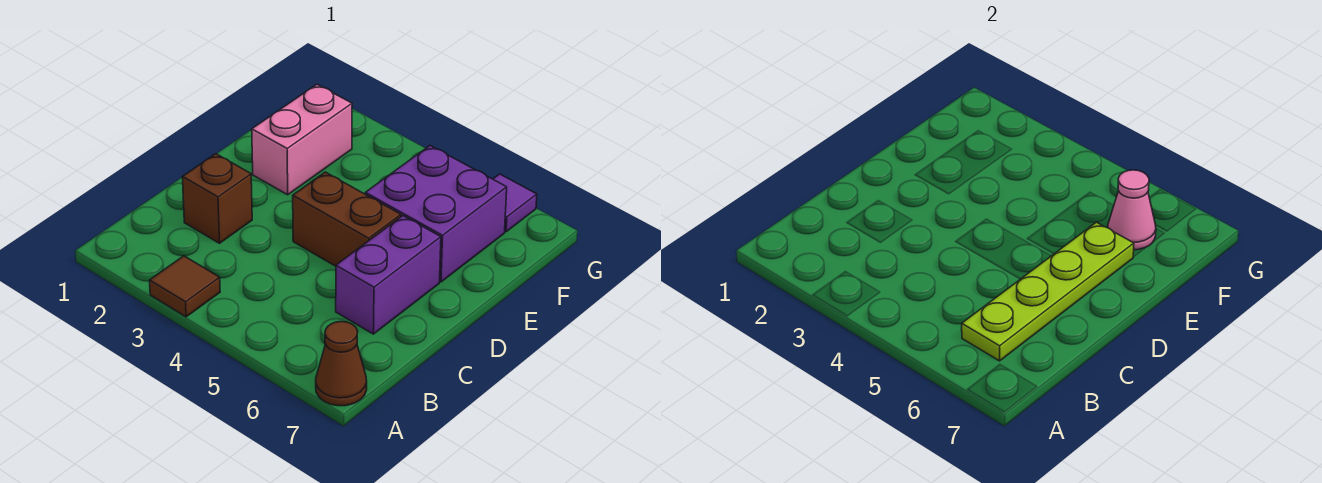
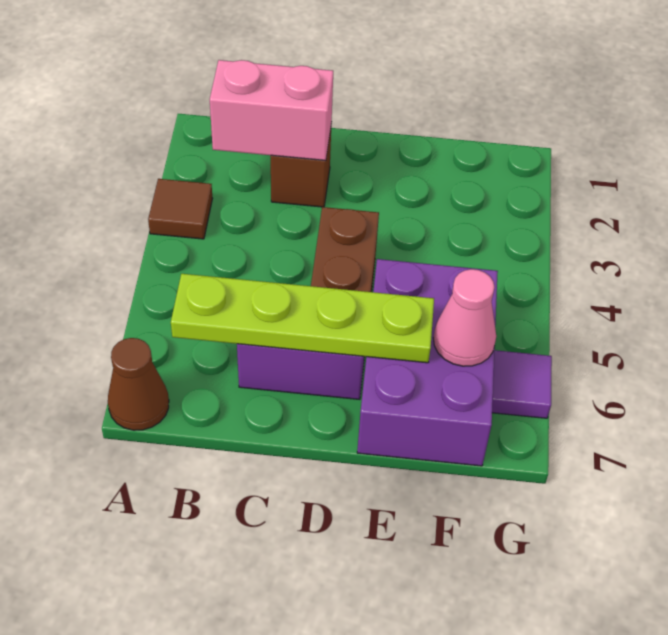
pink brick E2:F2 level 1 -> pink brick B2:C2 level 2
purple brick E5:F6 level 1 -> purple brick E5:F7 level 1

